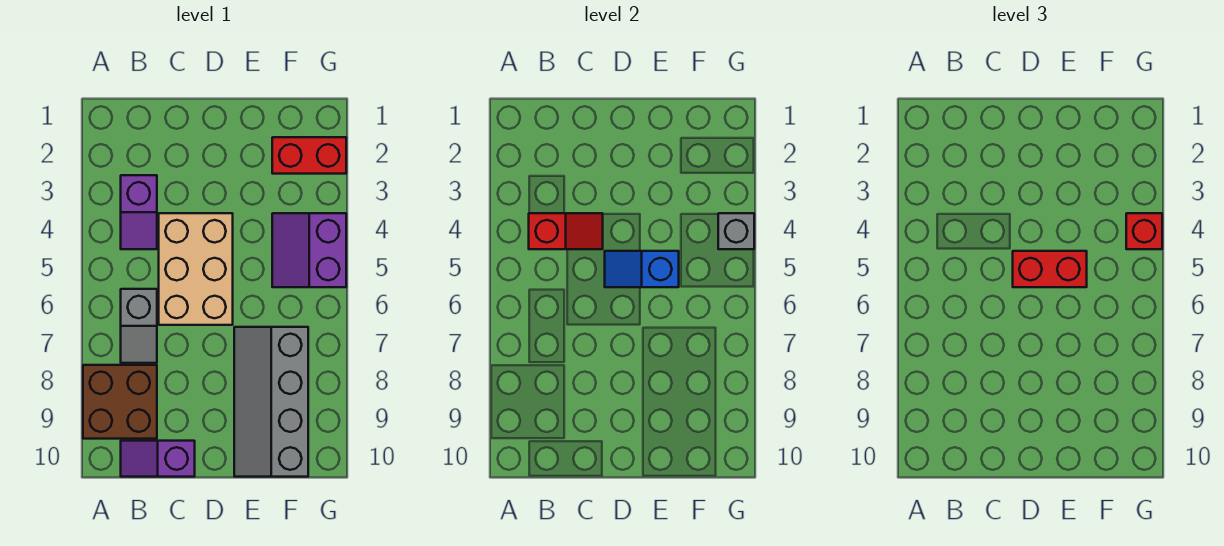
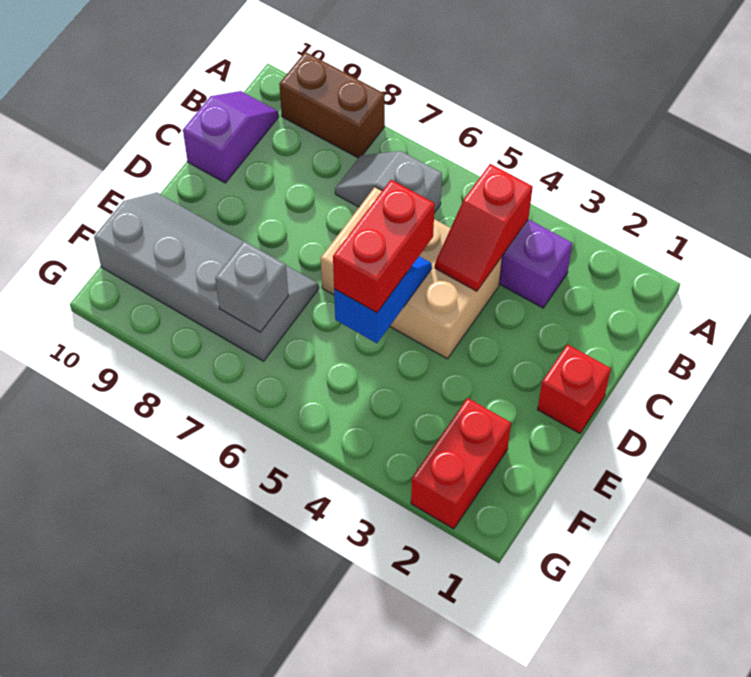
brown brick A8:B9 level 1 -> brown brick A8:A9 level 1
purple slope F4:G5 level 1 top G -> none
grey brick G4 level 2 -> grey brick F7 level 2
red brick G4 level 3 -> red brick D1 level 1

